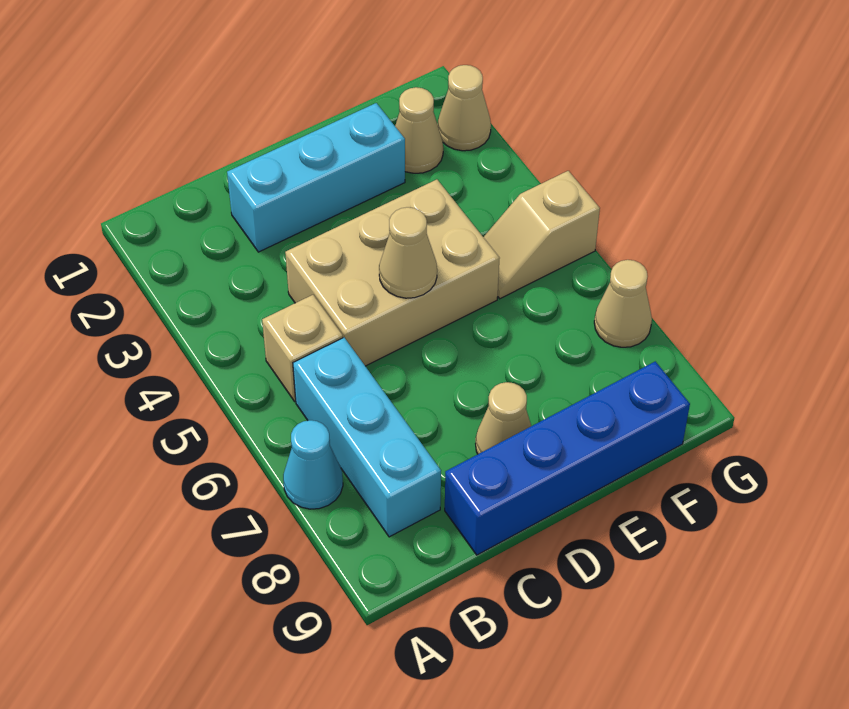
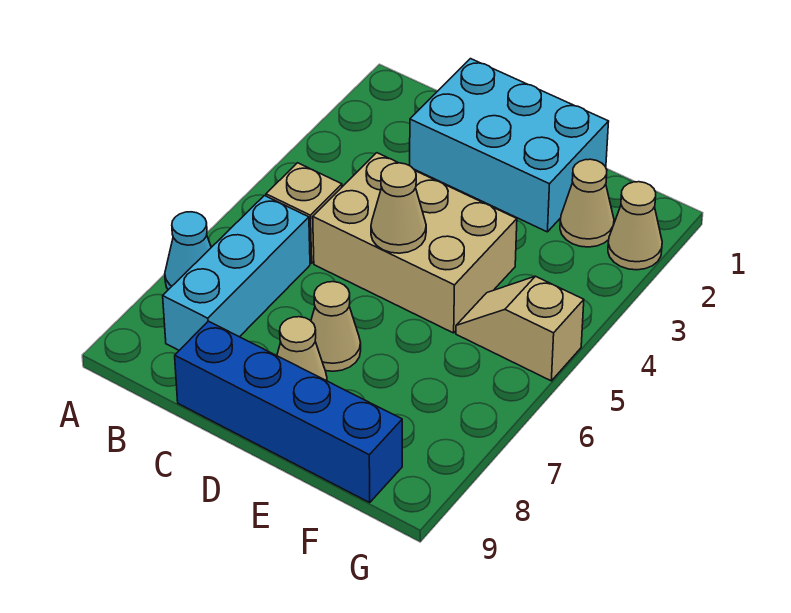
cyan brick C2:E2 level 1 -> cyan brick C1:E2 level 1
tan cone G7 level 1 -> tan cone D7 level 1

